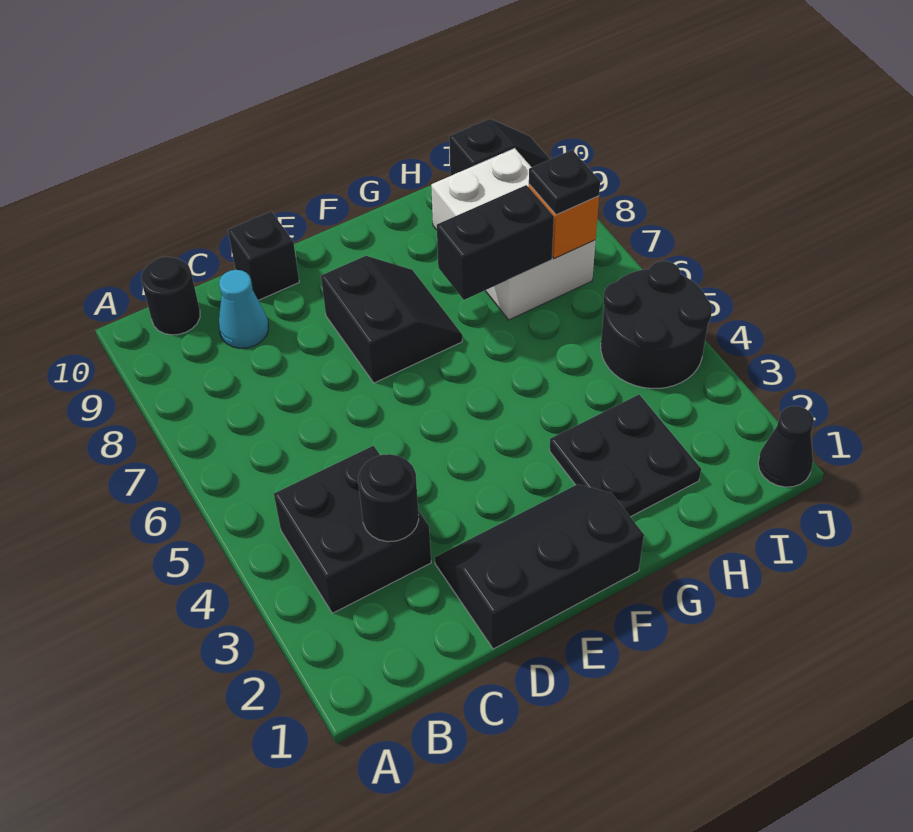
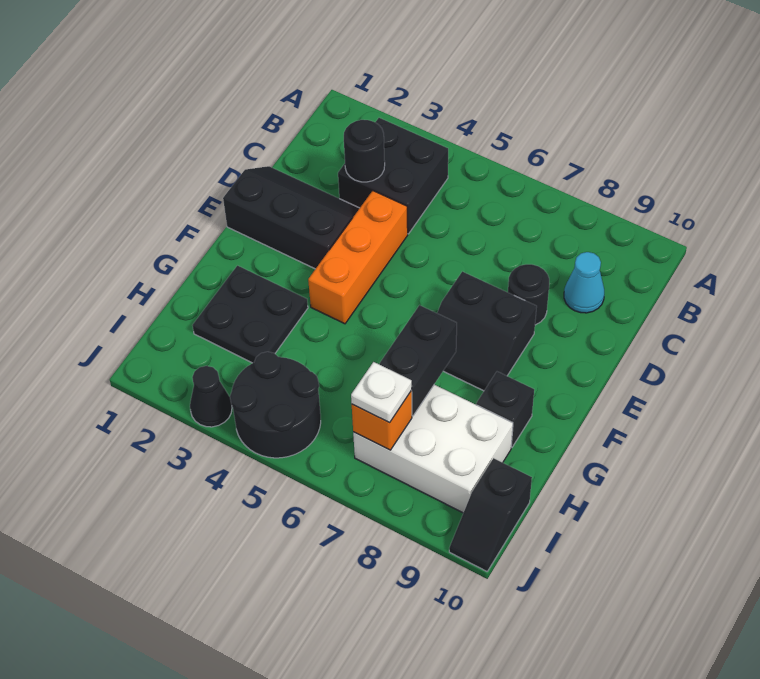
black round brick B10 level 1 -> black round brick D8 level 1
black slope D1:F2 level 1 top 1 -> black slope D1:E3 level 1 top E
none -> orange brick D4:F4 level 1
black brick D10 level 1 -> black brick G9 level 1
black plate I7 level 3 -> white plate I7 level 3
black cone J1 level 1 -> black cone J3 level 1

